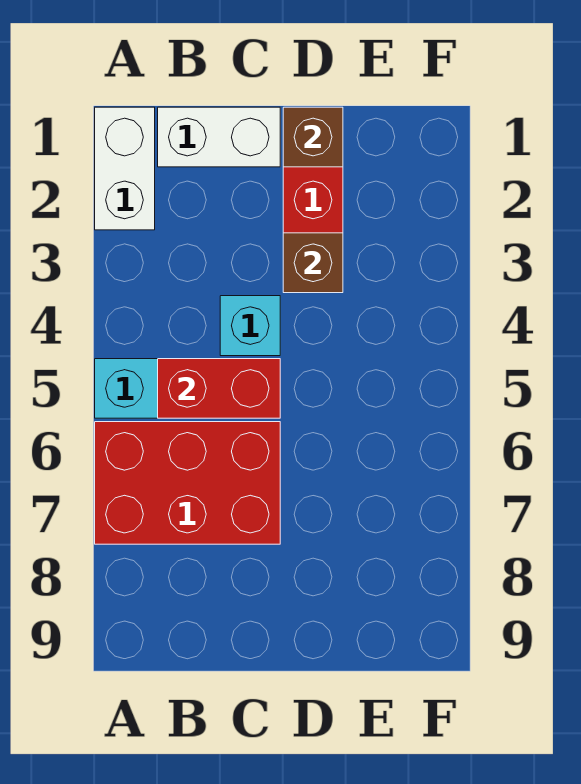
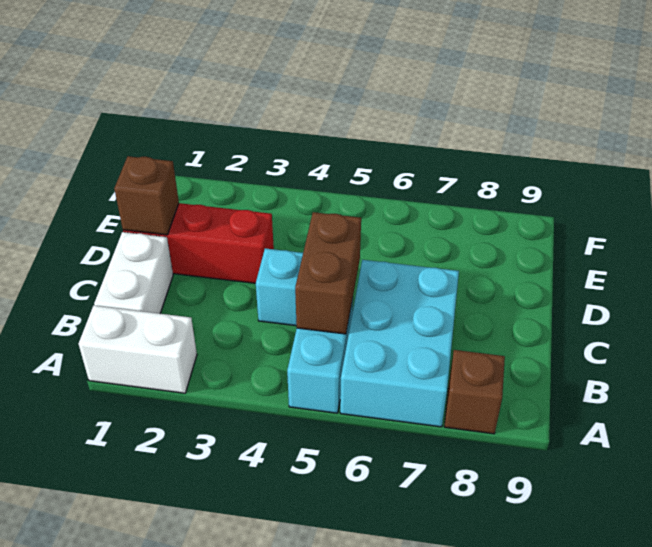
red brick A6:C7 level 1 -> cyan brick A6:C7 level 1
red brick B5:C5 level 2 -> brown brick B5:C5 level 2
brown brick D3 level 2 -> brown brick A8 level 1

